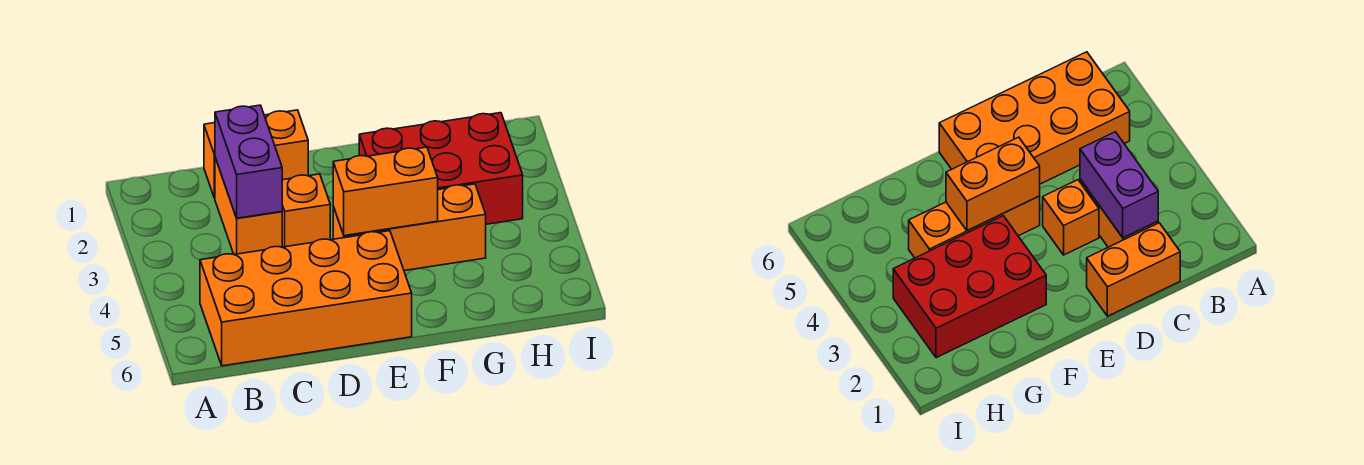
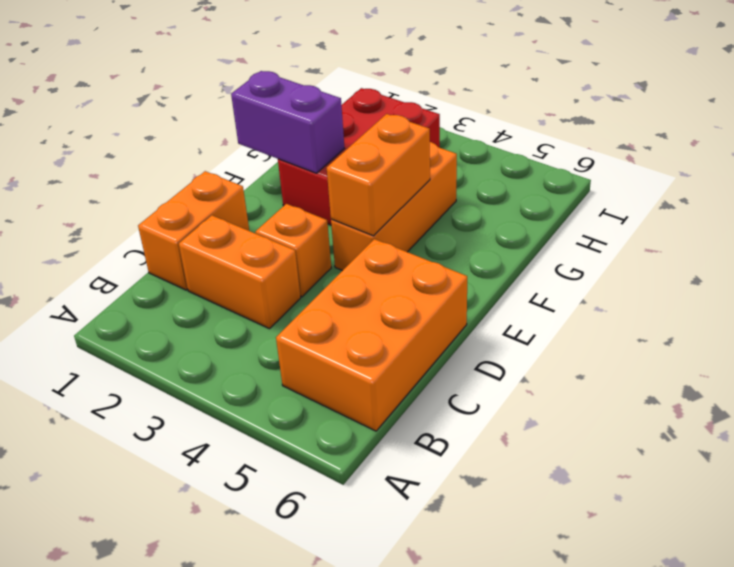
orange brick B5:E6 level 1 -> orange brick B5:D6 level 1
purple brick C2:C3 level 2 -> purple brick F1:F2 level 2

